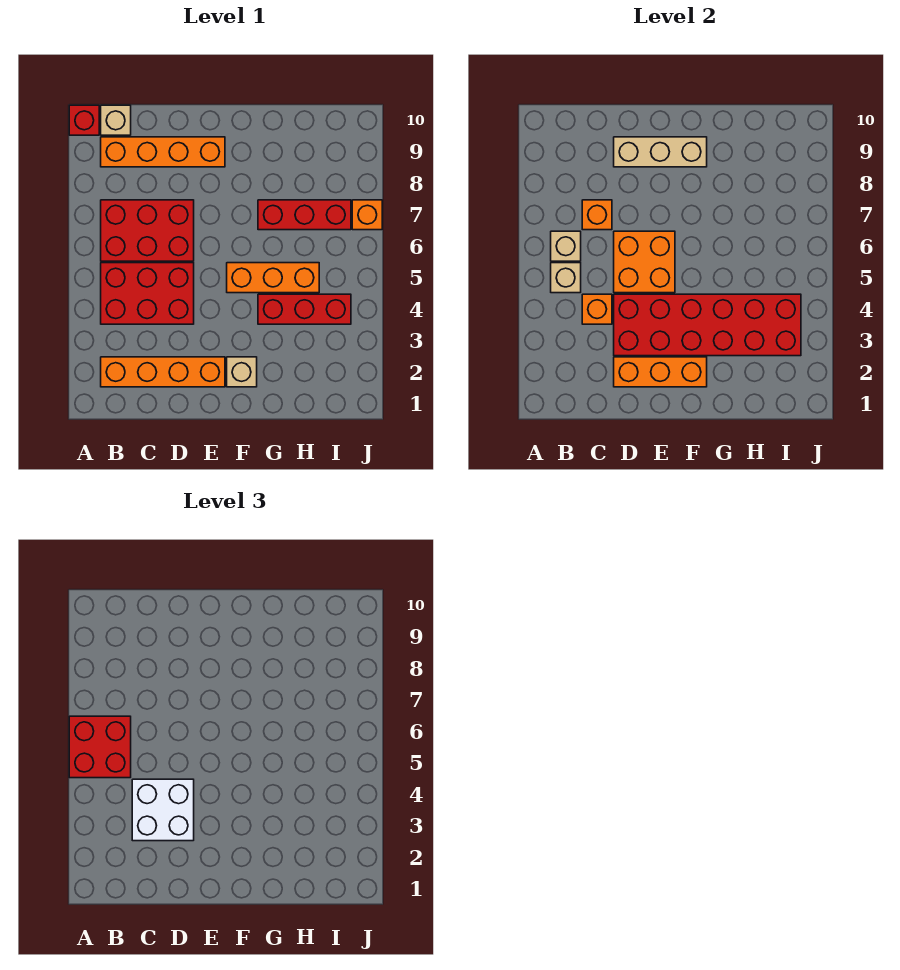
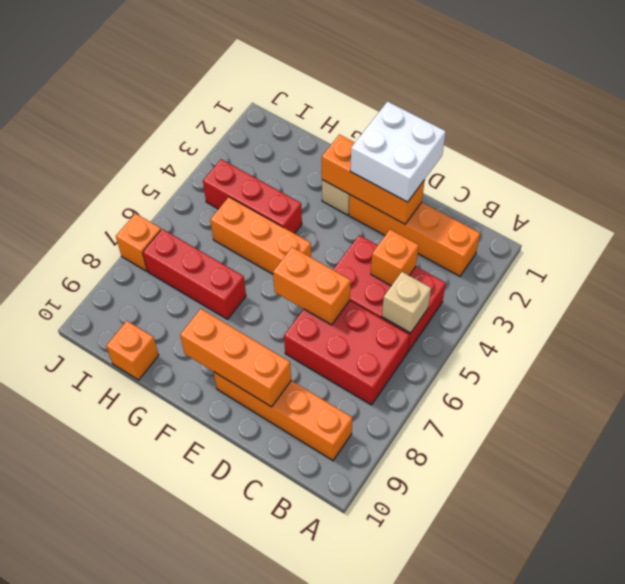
red brick A5:B6 level 3 -> none
red brick A10 level 1 -> none
tan brick B6 level 2 -> none
tan brick B10 level 1 -> none
white brick C3:D4 level 3 -> white brick D1:E2 level 3
orange brick C7 level 2 -> orange brick H10 level 1
red brick D3:I4 level 2 -> none
orange brick D5:E6 level 2 -> orange brick D6:E6 level 2
tan brick D9:F9 level 2 -> orange brick D9:F9 level 2

